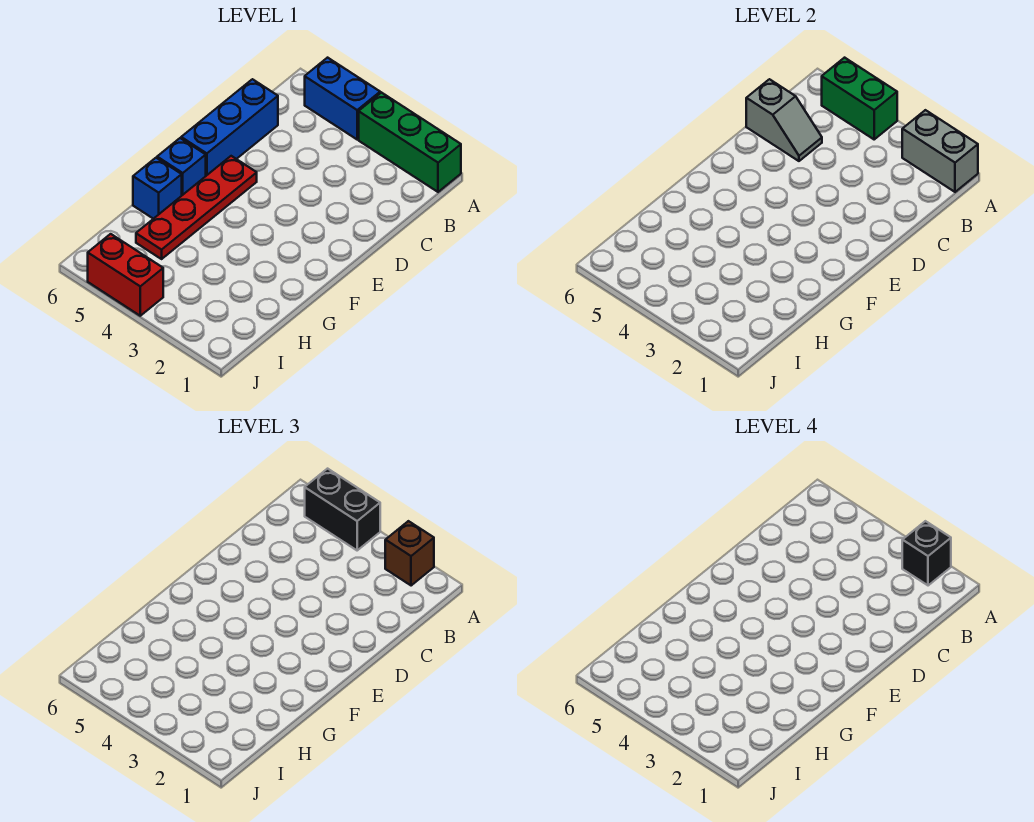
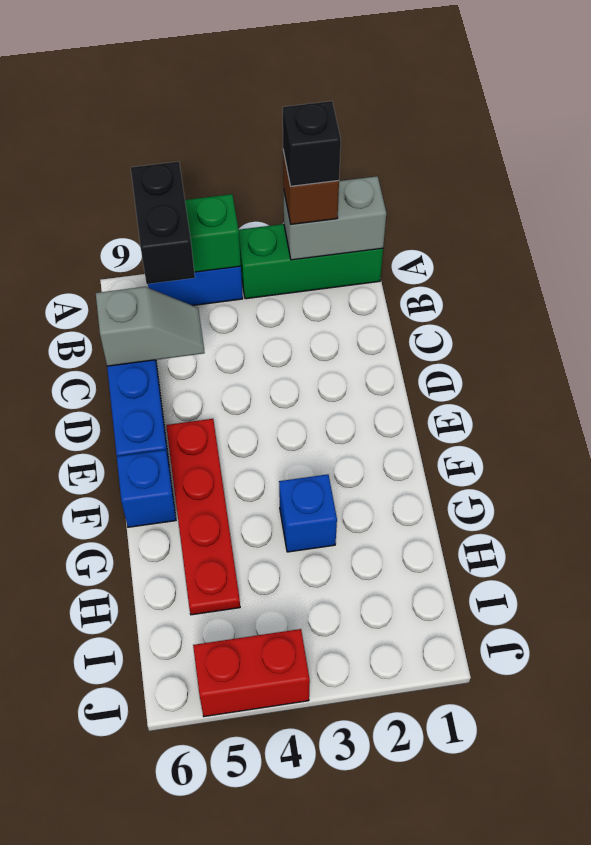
black brick A4:A5 level 3 -> black brick A5:B5 level 3
blue brick G6 level 1 -> blue brick G3 level 1

